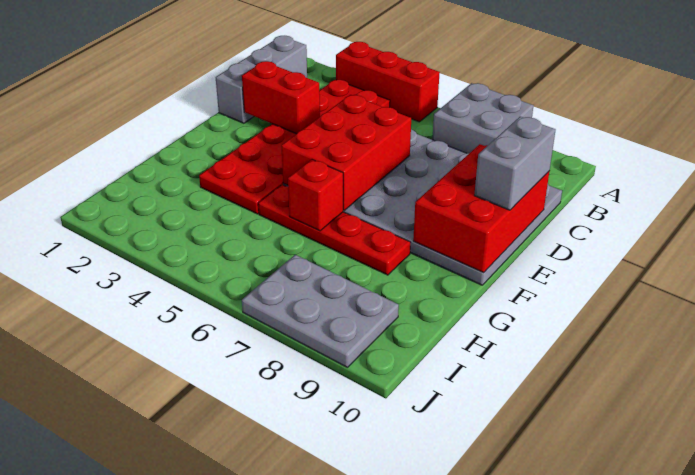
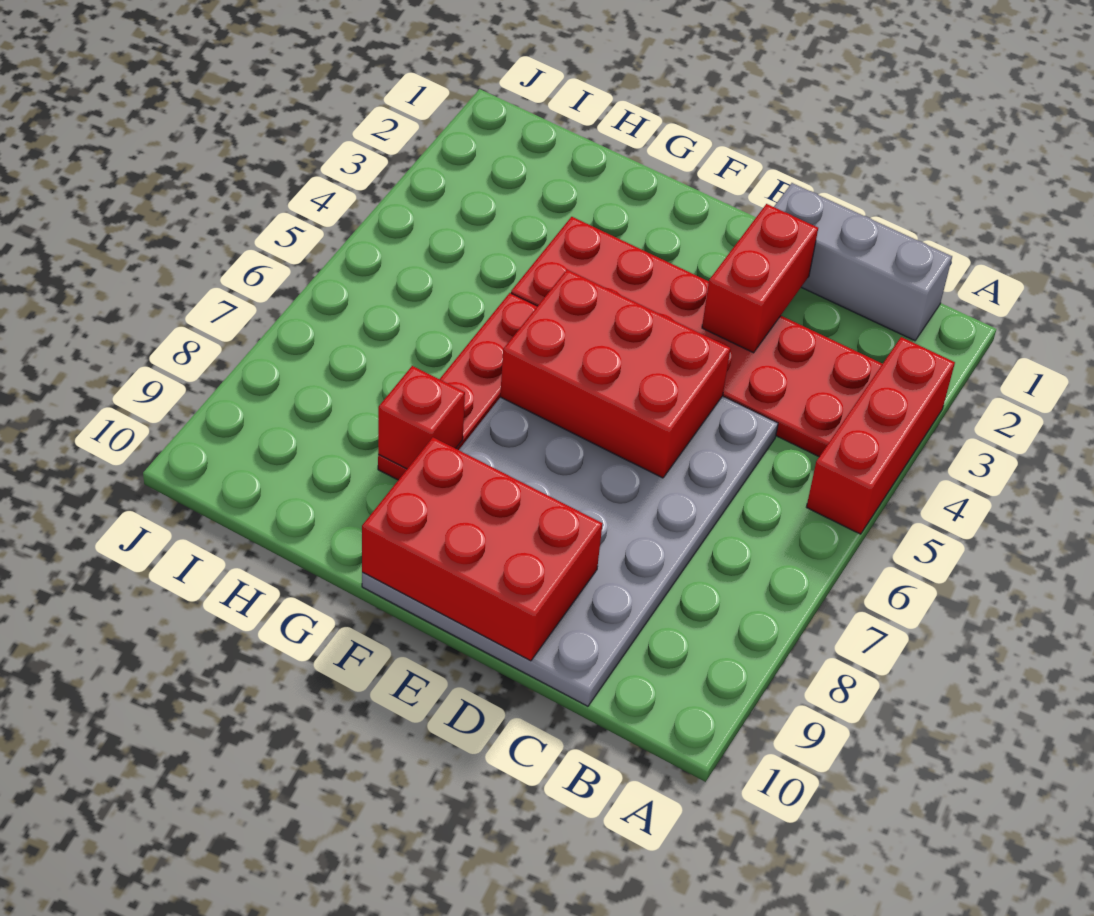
grey brick A7:B8 level 1 -> none
grey brick D10:E10 level 3 -> none
red brick G6 level 2 -> red brick G8 level 2
grey plate I7:J9 level 1 -> none

